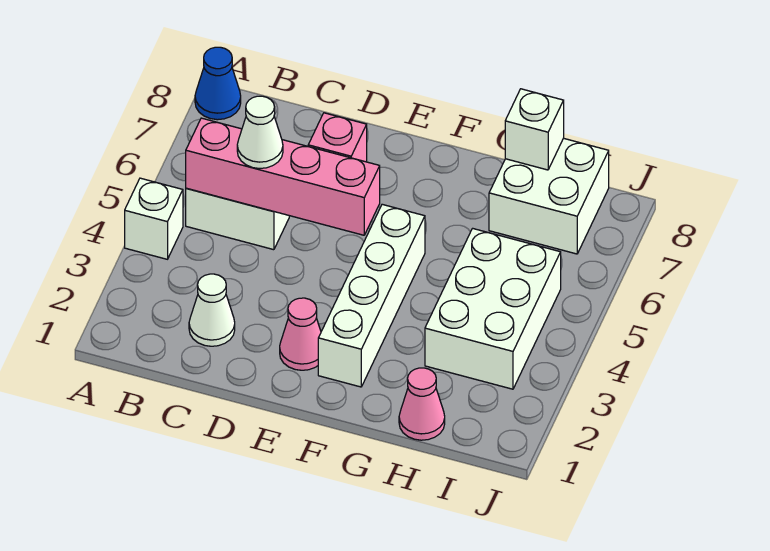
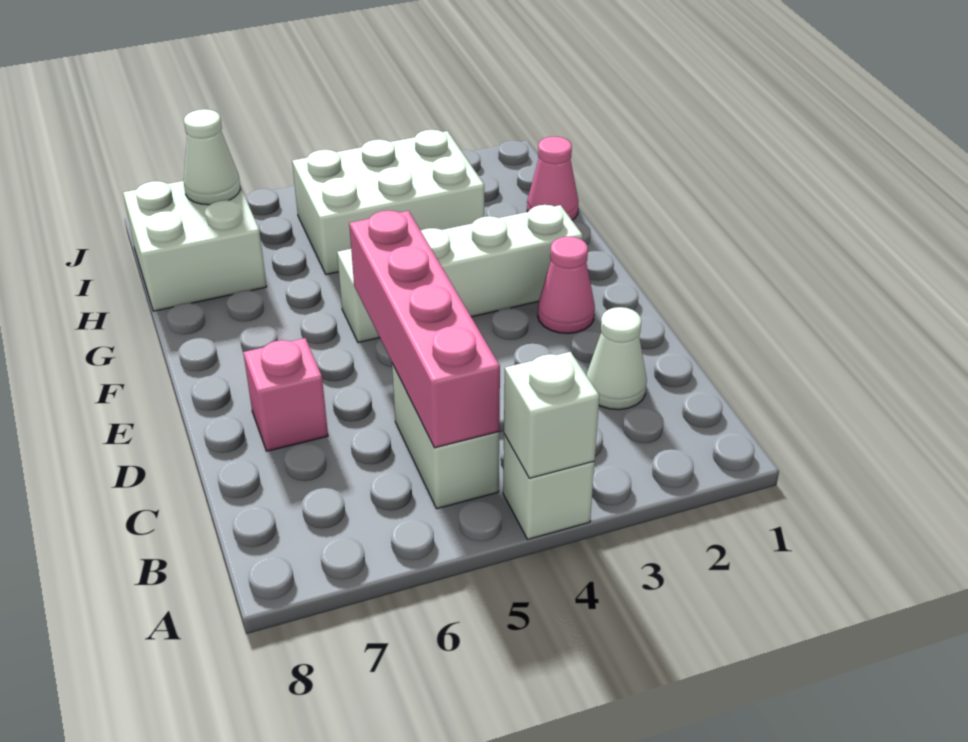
blue cone A8 level 1 -> none
white cone C5 level 3 -> white cone I7 level 2
white brick H8 level 2 -> white brick A4 level 2

